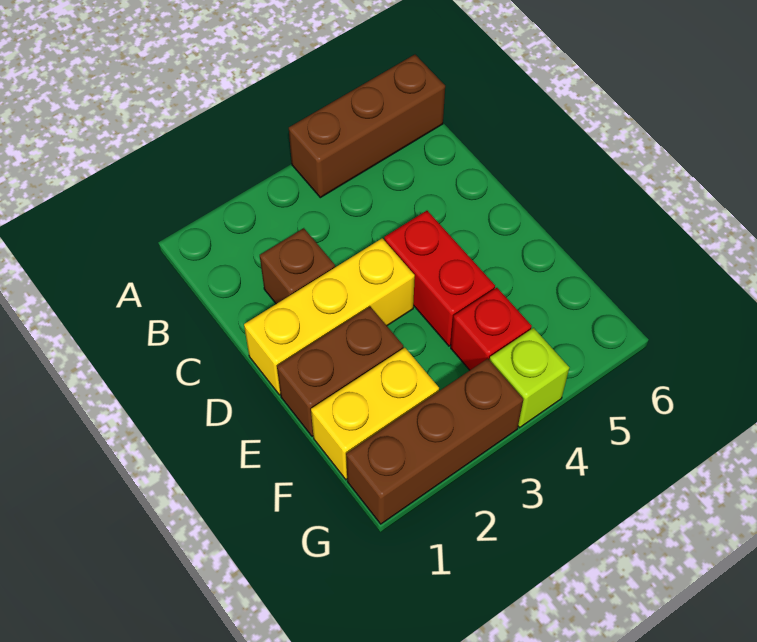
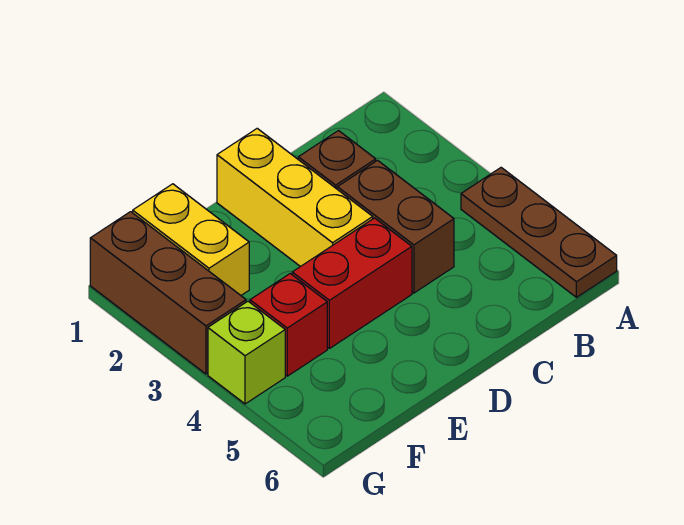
brown brick A4:A6 level 1 -> brown plate A4:A6 level 1
brown brick E1:E2 level 1 -> brown brick C3:C4 level 1

